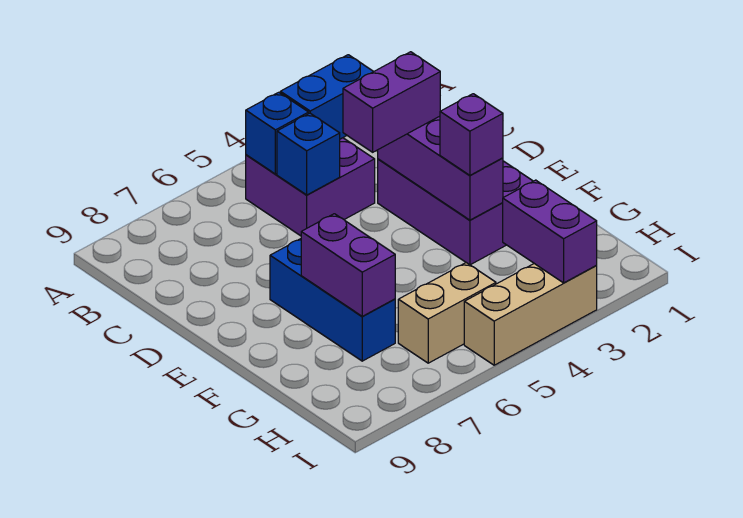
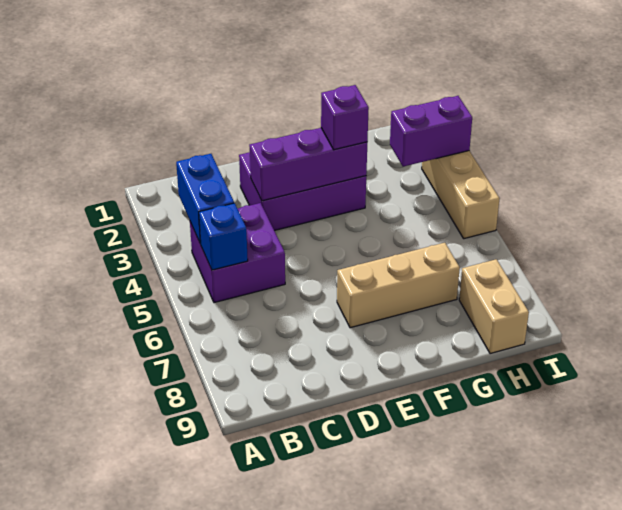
blue brick C5 level 2 -> none
purple brick D3:D4 level 3 -> none
blue brick E7:G7 level 1 -> tan brick E7:G7 level 1
purple brick F7:G7 level 2 -> none
tan brick H5:H6 level 1 -> tan brick H8:H9 level 1

